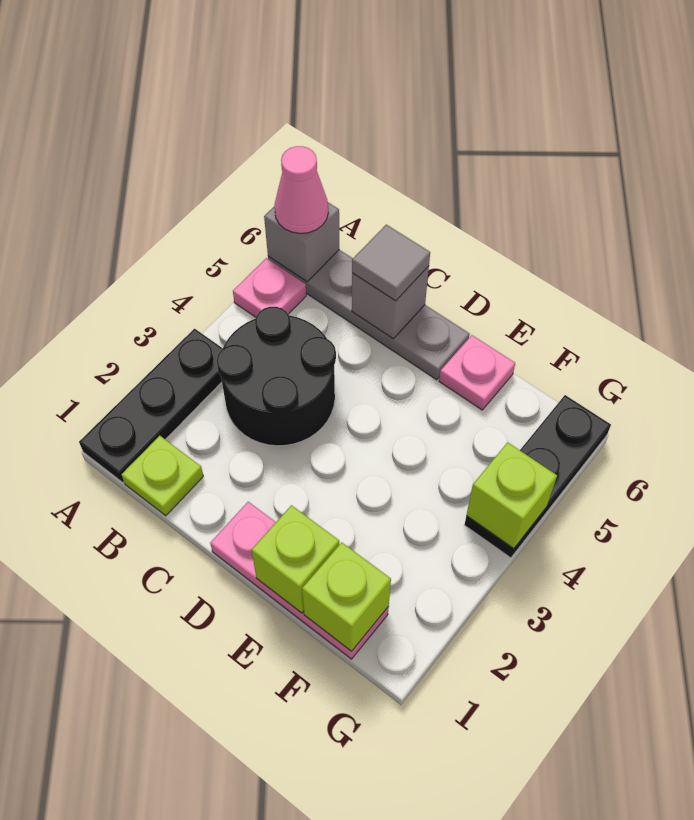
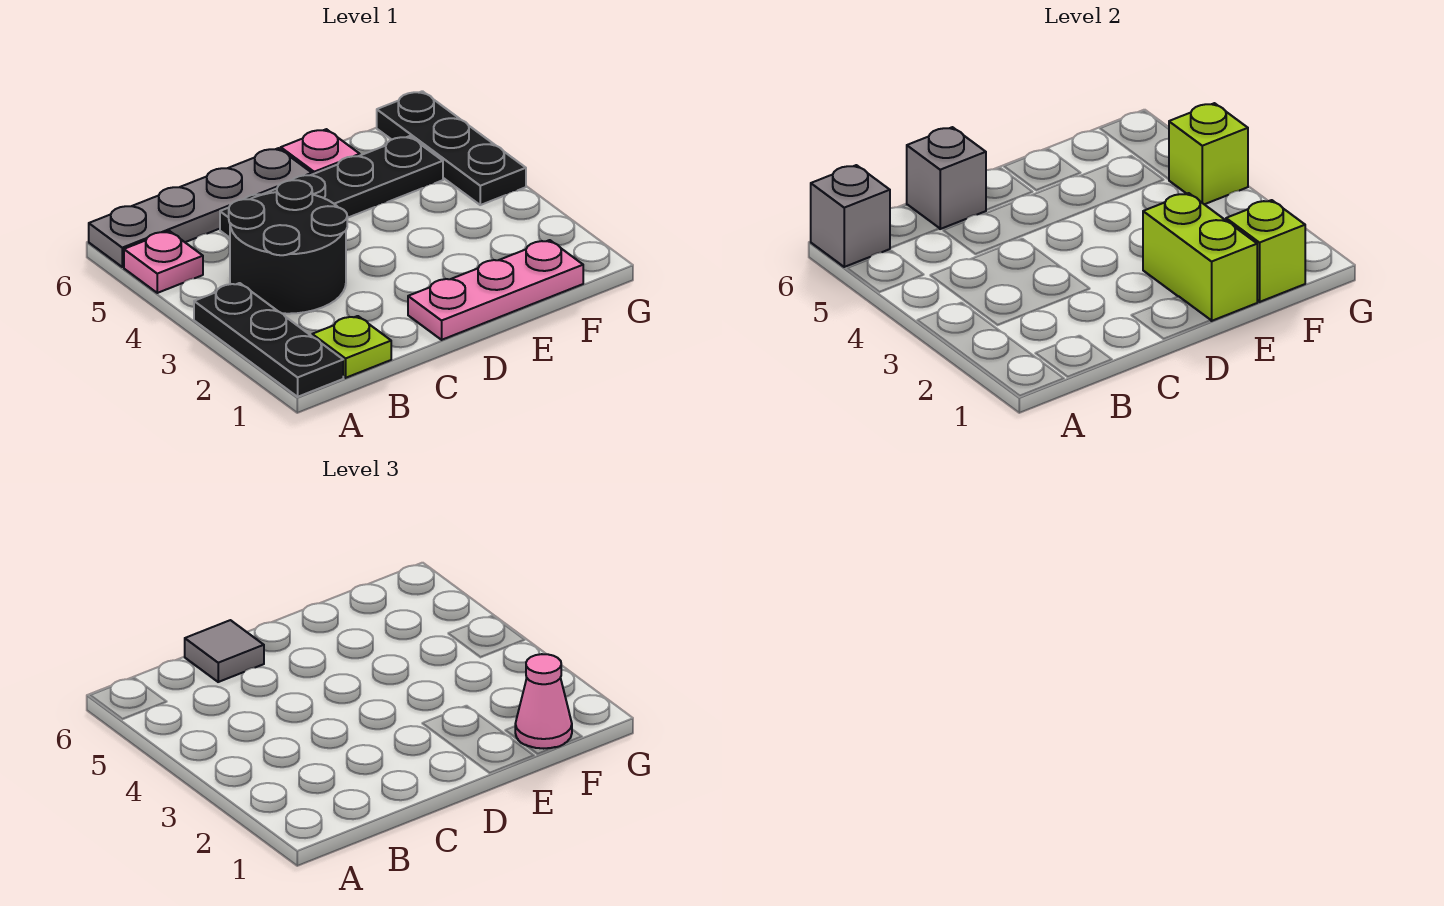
pink cone A6 level 3 -> pink cone F1 level 3
none -> black plate C5:F5 level 1
lime brick E1 level 2 -> lime brick E1:E2 level 2

